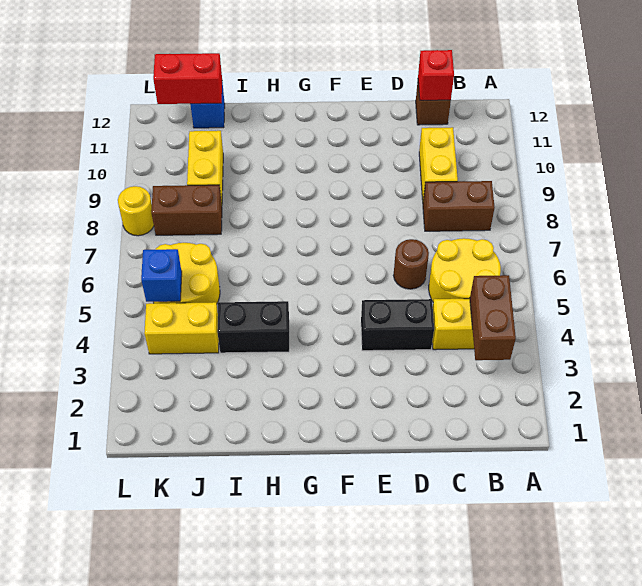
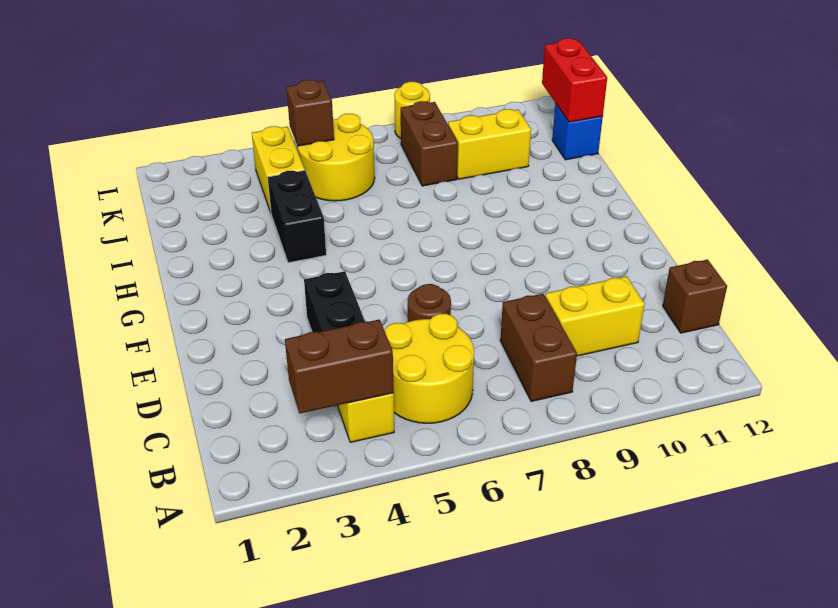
red brick C12 level 2 -> none
blue brick K5 level 2 -> brown brick K5 level 2

